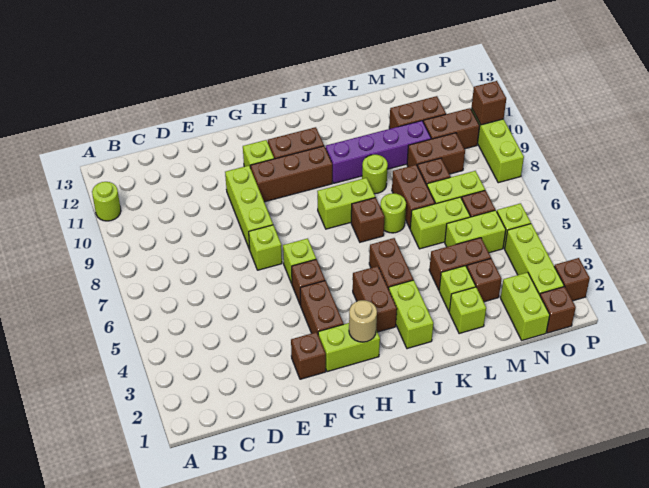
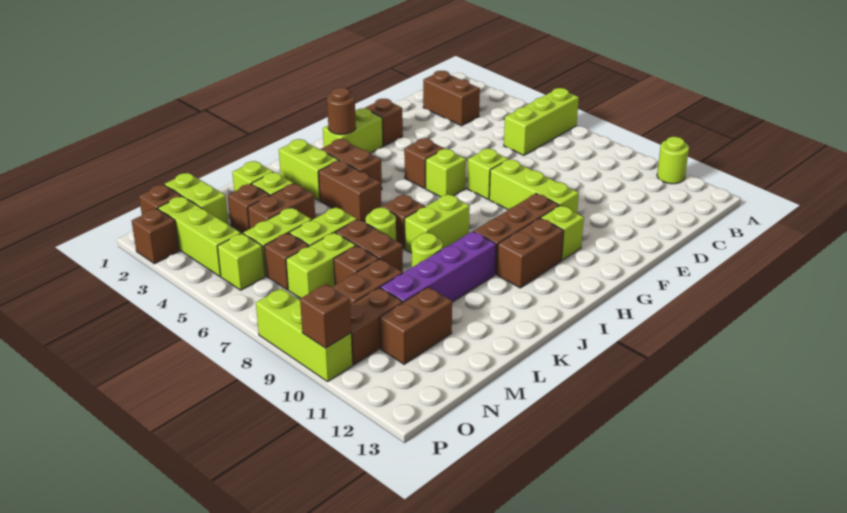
none -> lime brick A6:C6 level 1
brown brick G3:G4 level 1 -> brown brick C2:C3 level 1
tan round brick H2 level 2 -> brown round brick H2 level 2

